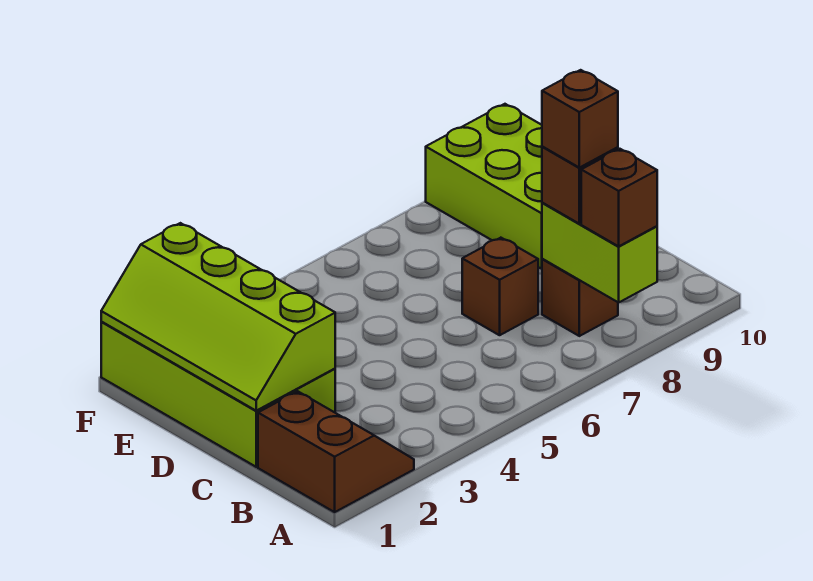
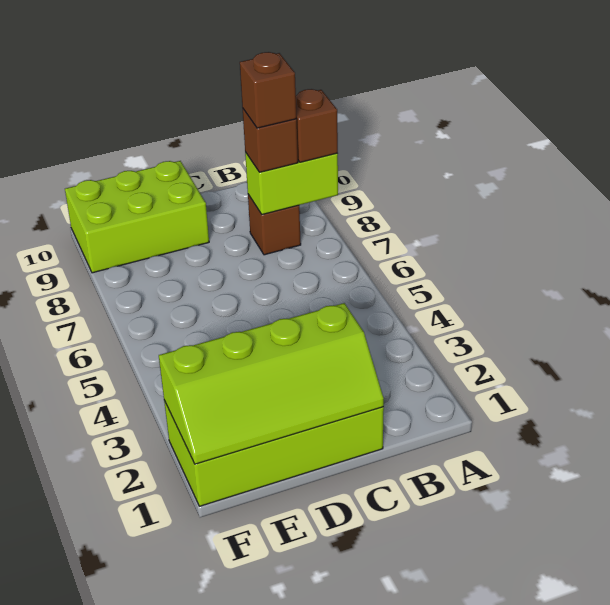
brown slope A1:B2 level 1 top 1 -> none
brown brick C7 level 1 -> none

